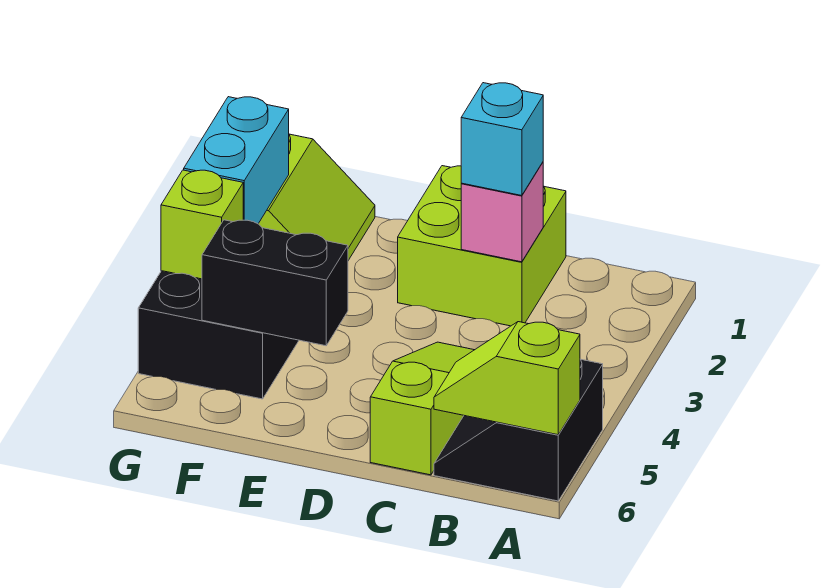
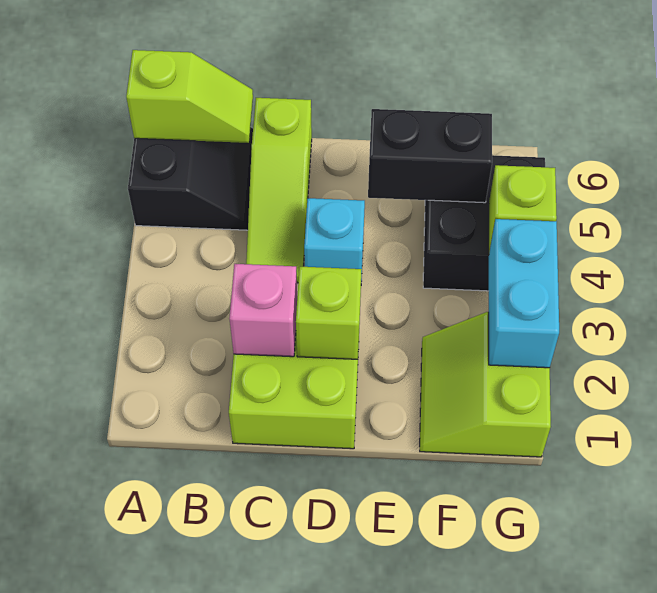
cyan brick C2 level 3 -> cyan brick D4 level 1
none -> lime brick D2 level 2

